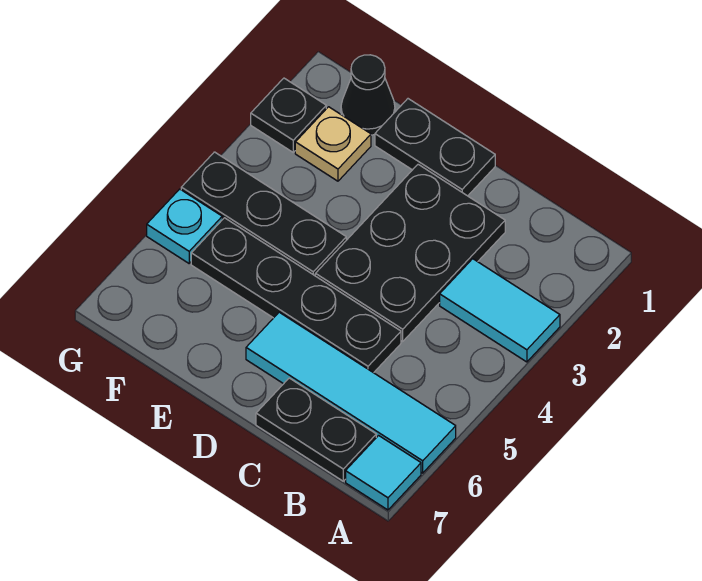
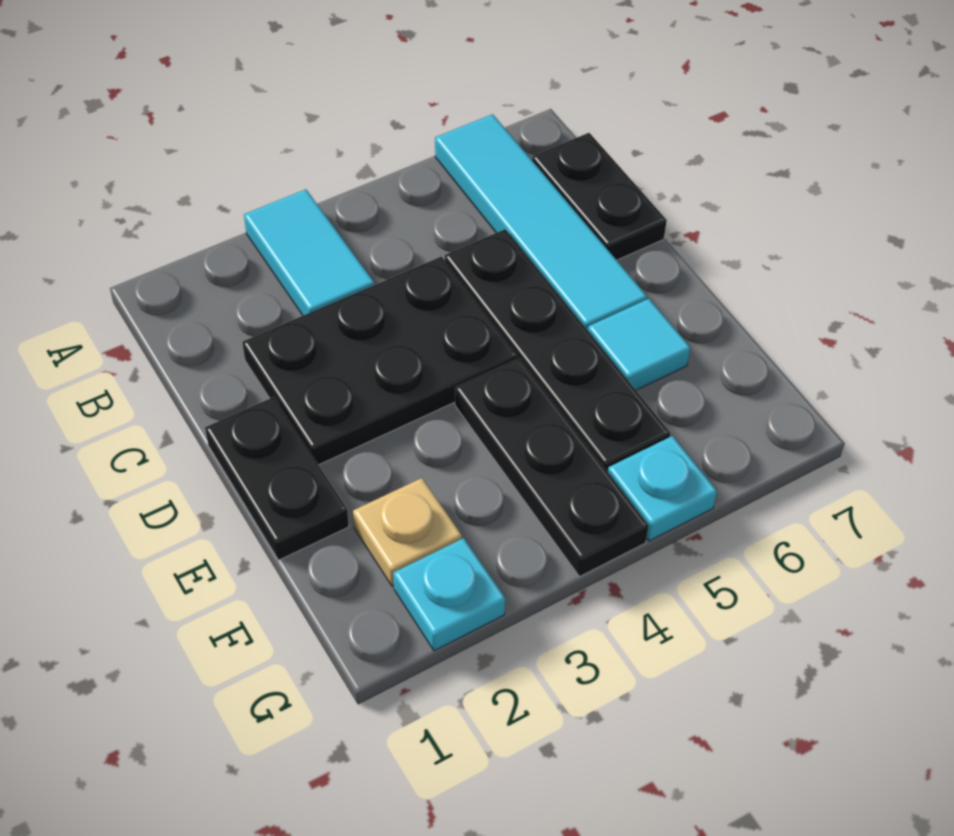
cyan tile A7 level 1 -> cyan tile E6 level 1
black cone F1 level 1 -> none
black plate G2 level 1 -> cyan plate G2 level 1

